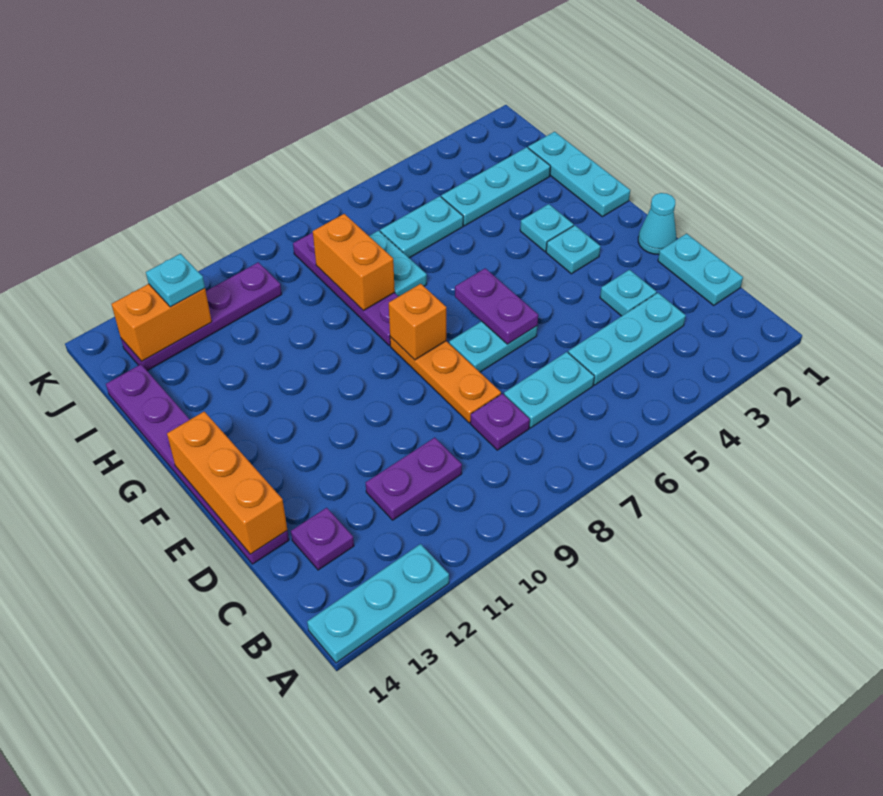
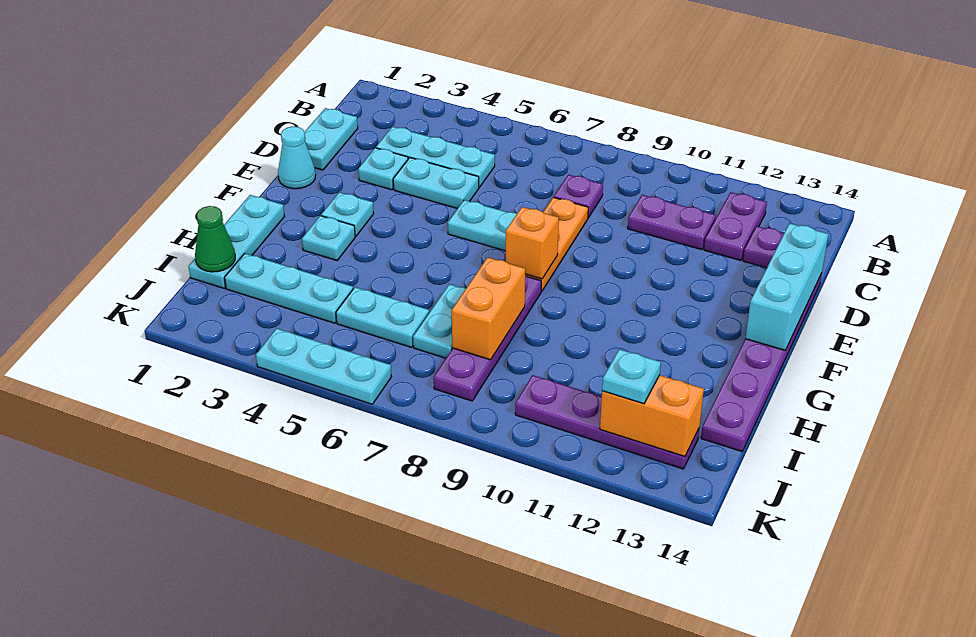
cyan plate A12:A14 level 1 -> cyan plate K4:K6 level 1
cyan plate C6:C7 level 1 -> cyan plate D4:D5 level 1
orange brick D14:F14 level 2 -> cyan brick D14:F14 level 2
purple plate E6:F6 level 2 -> purple plate B12:C12 level 1
none -> green cone I1 level 2

